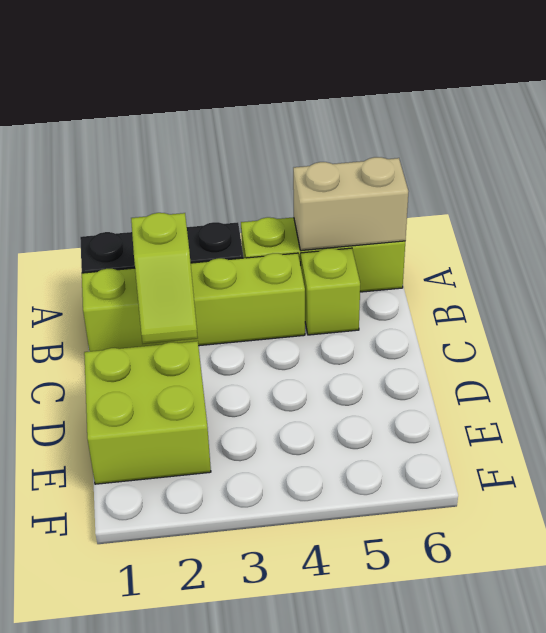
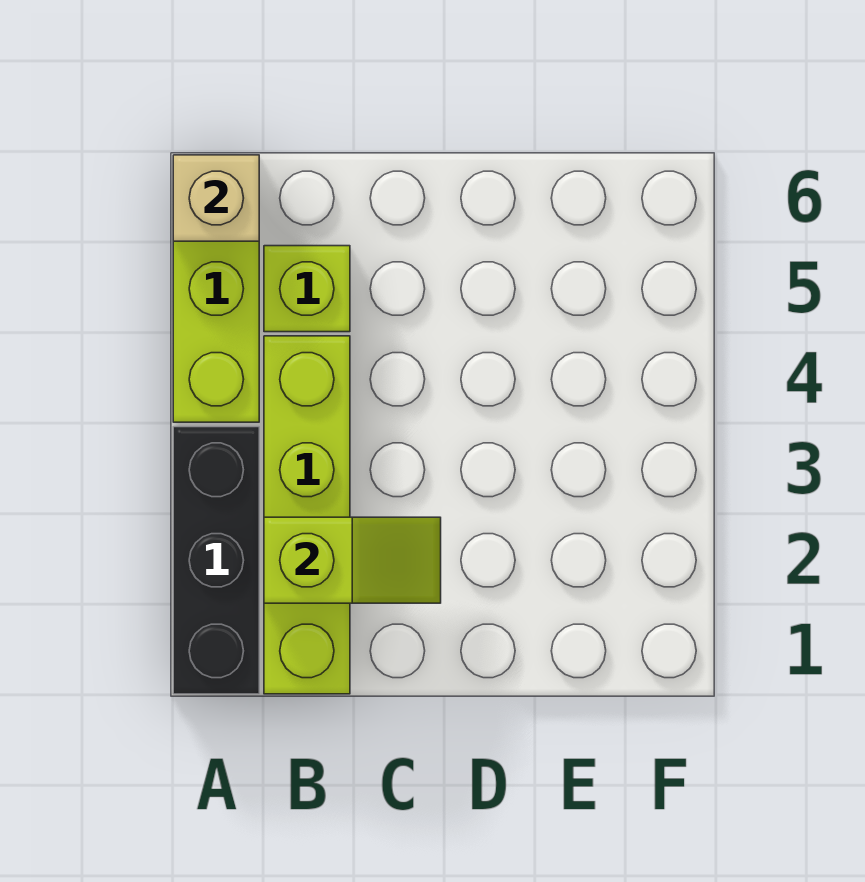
tan brick A5:A6 level 2 -> tan brick A6 level 2
lime brick D1:E2 level 1 -> none

